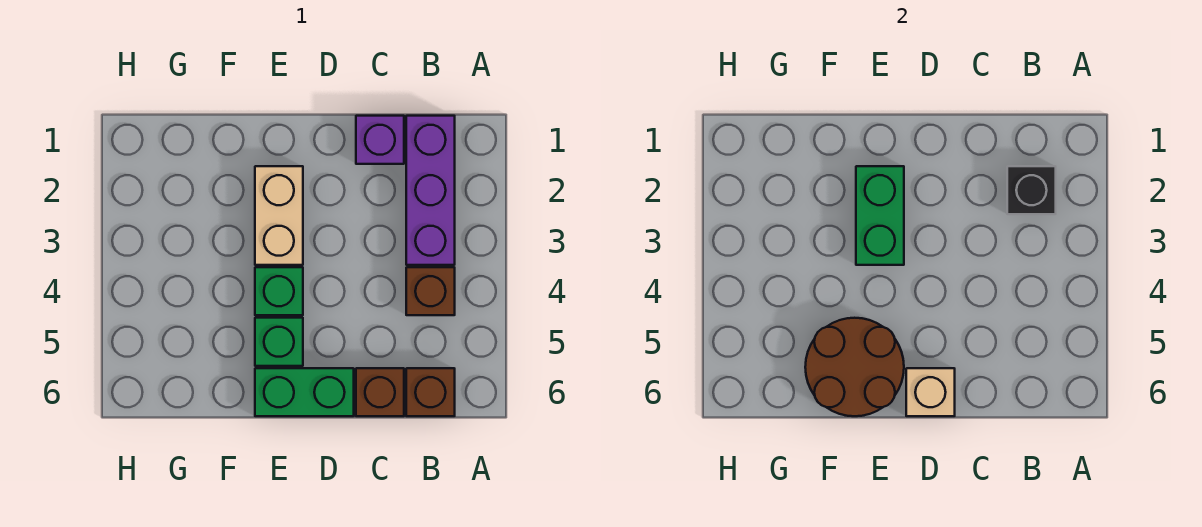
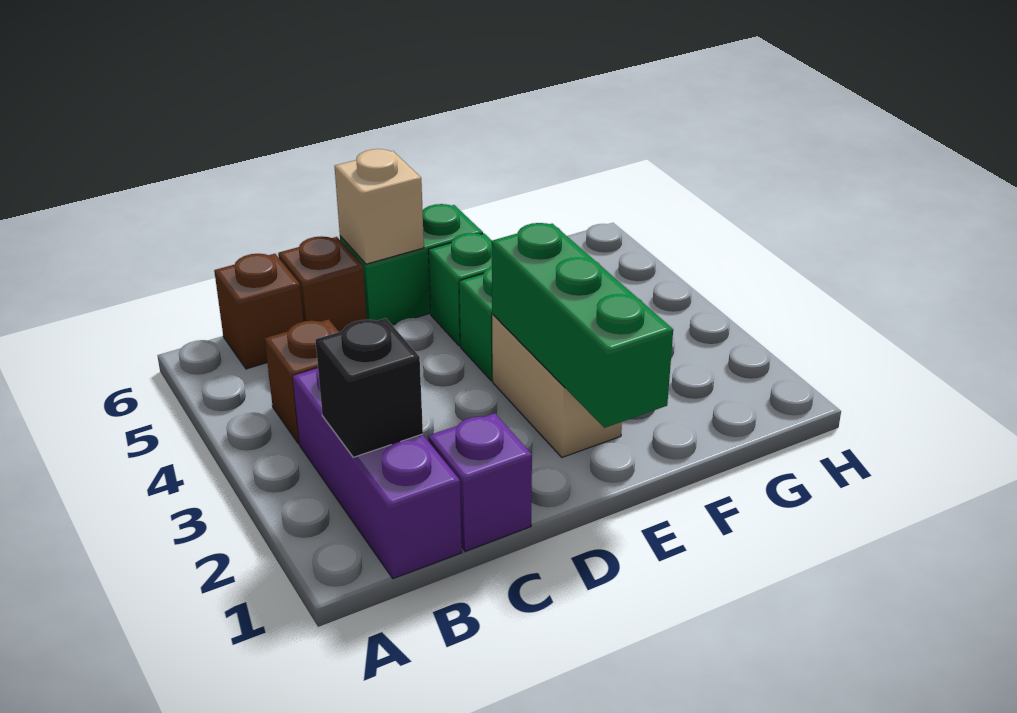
green brick E2:E3 level 2 -> green brick E1:E3 level 2
brown round brick E5:F6 level 2 -> none

